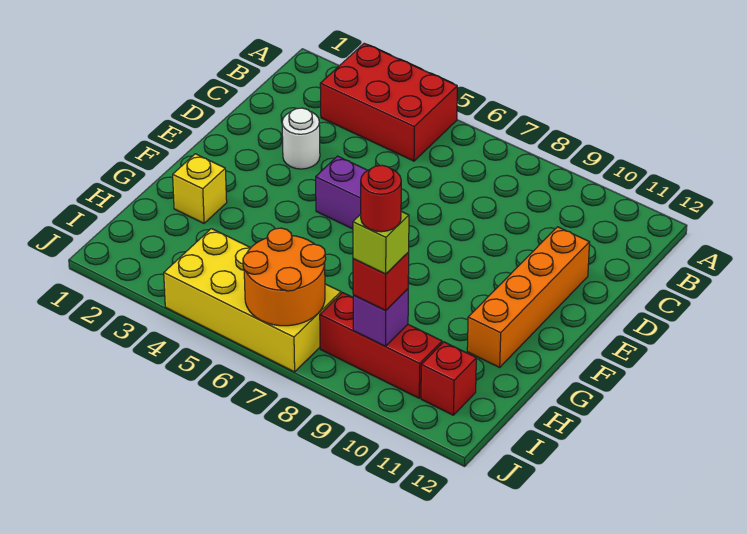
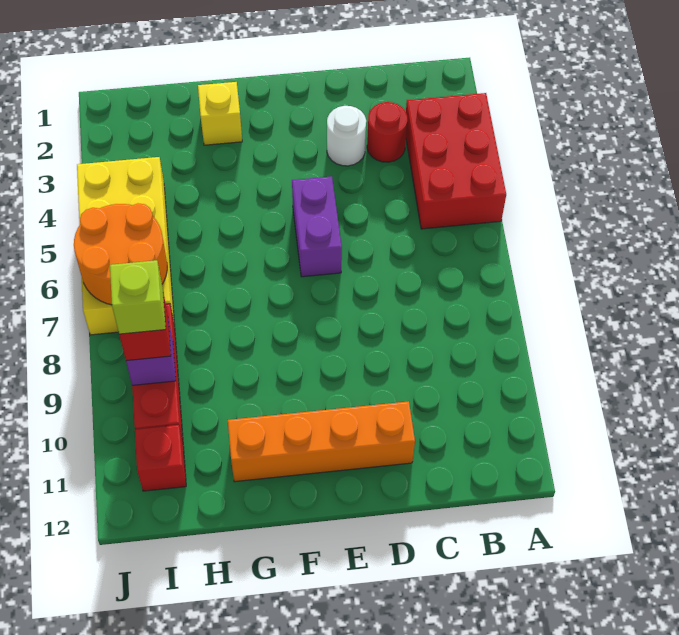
red round brick I9 level 5 -> red round brick C3 level 1

